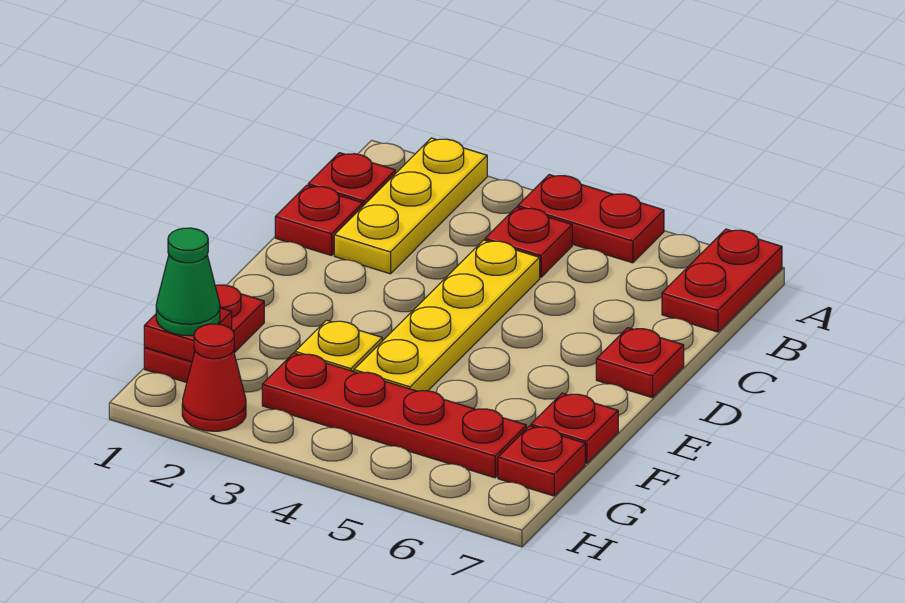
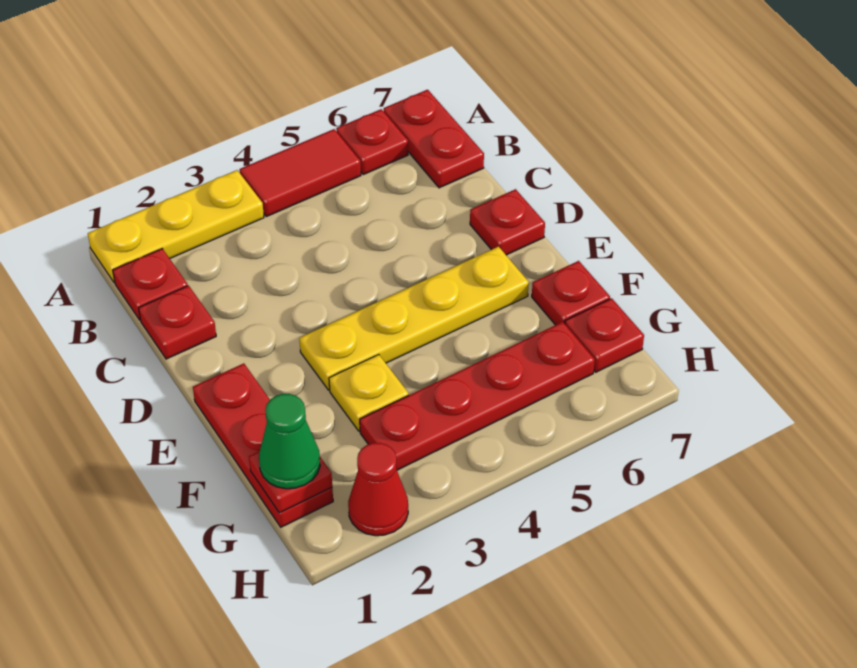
yellow plate A2:C2 level 1 -> yellow plate A1:A3 level 1
red plate A4:A5 level 1 -> red tile A4:A5 level 1
red plate B4 level 1 -> red plate A6 level 1
yellow plate C4:F4 level 1 -> yellow plate E3:E6 level 1
red plate F1:G1 level 1 -> red plate E1:G1 level 1

